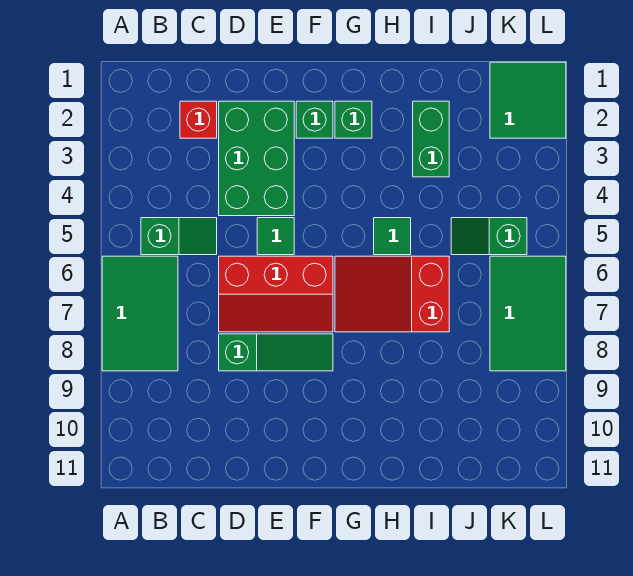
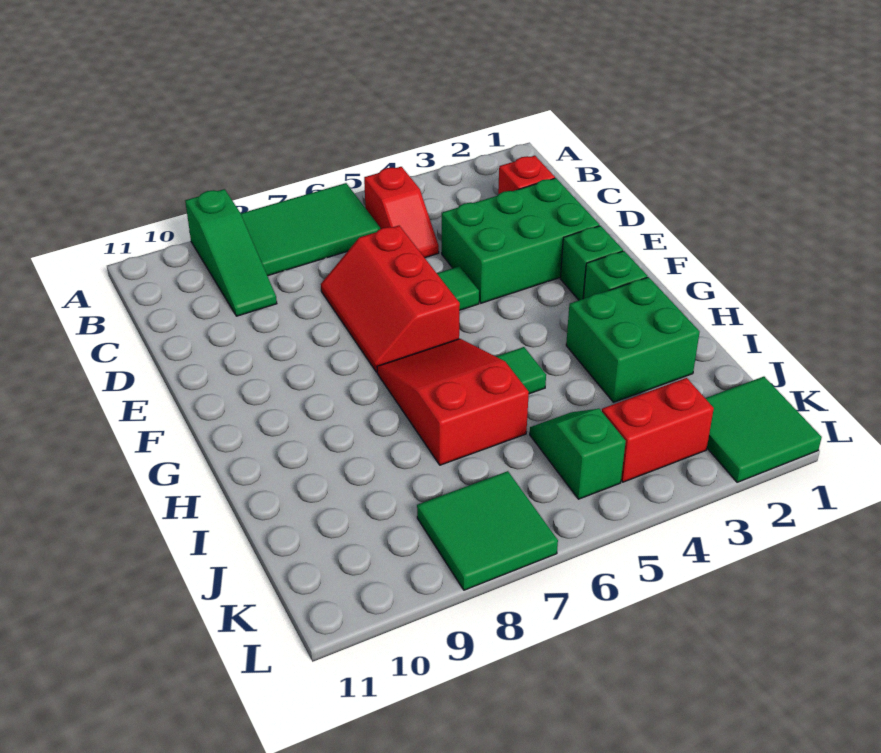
green slope B5:C5 level 1 top B -> red slope B5:C5 level 1 top B
green slope D8:F8 level 1 top D -> green slope A9:C9 level 1 top A
green brick I2:I3 level 1 -> green brick H2:I3 level 1
none -> red brick K3:K4 level 1
green tile K6:L8 level 1 -> green tile K7:L8 level 1

